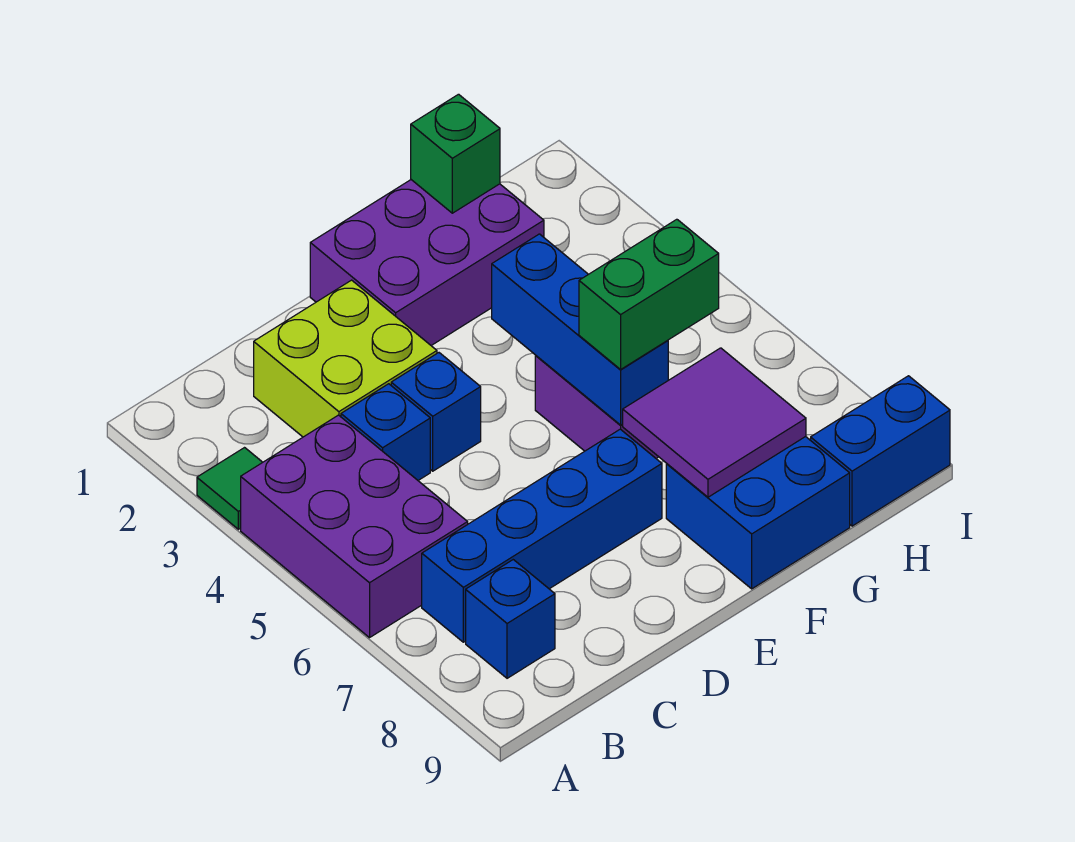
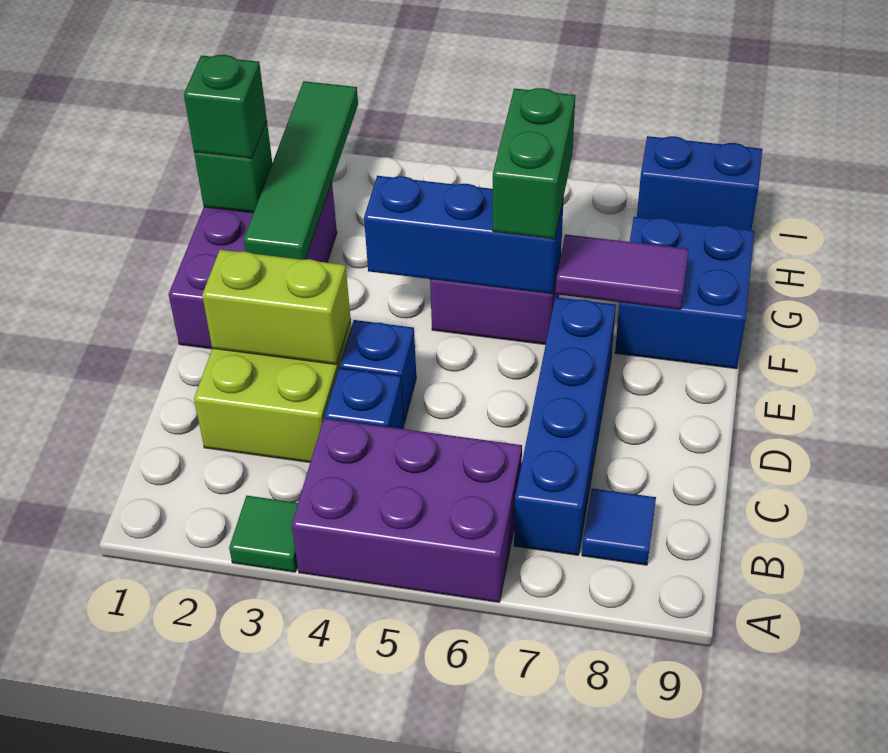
blue brick B8 level 1 -> blue tile B8 level 1
none -> lime brick D2:D3 level 2
none -> green tile F2:I2 level 2
purple tile F7:G8 level 2 -> purple tile F7:F8 level 2
none -> green brick G1 level 3
blue brick H9:I9 level 1 -> blue brick I8:I9 level 1

